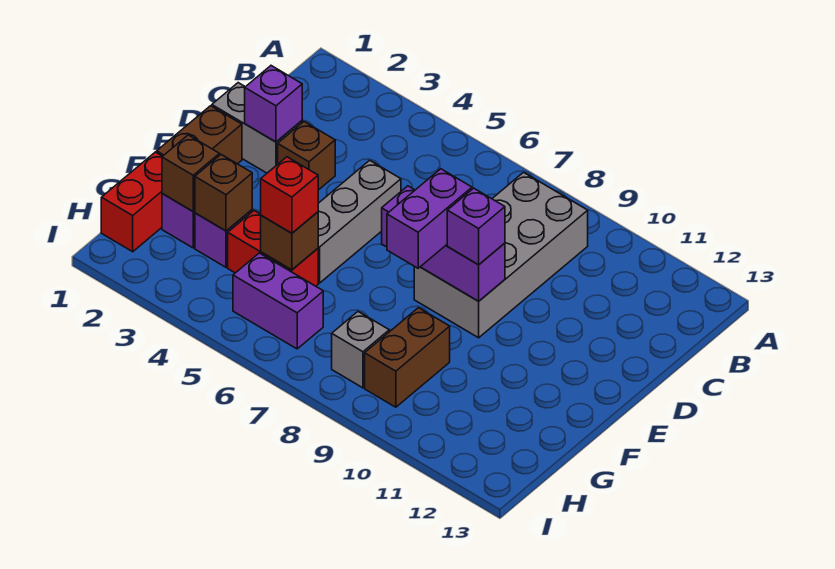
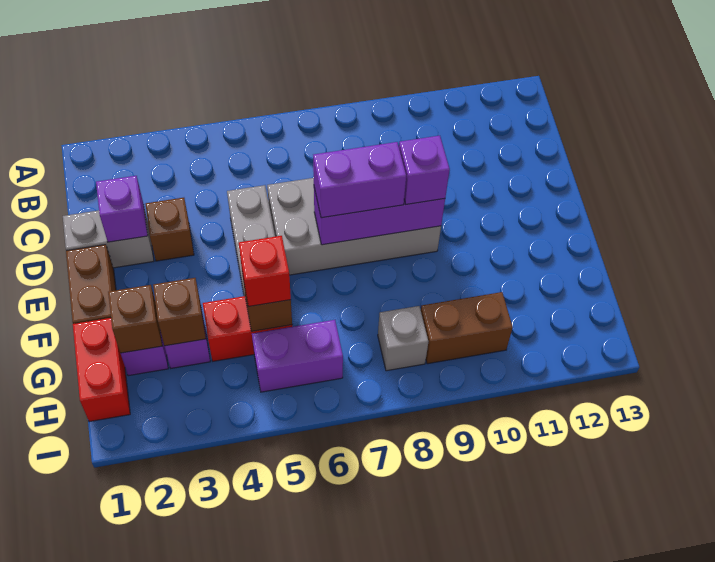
grey brick B8:E9 level 1 -> grey brick D6:E9 level 1
purple brick E8:F8 level 3 -> purple brick E7:E8 level 3
brown brick G9:H9 level 1 -> brown brick H9:H10 level 1

